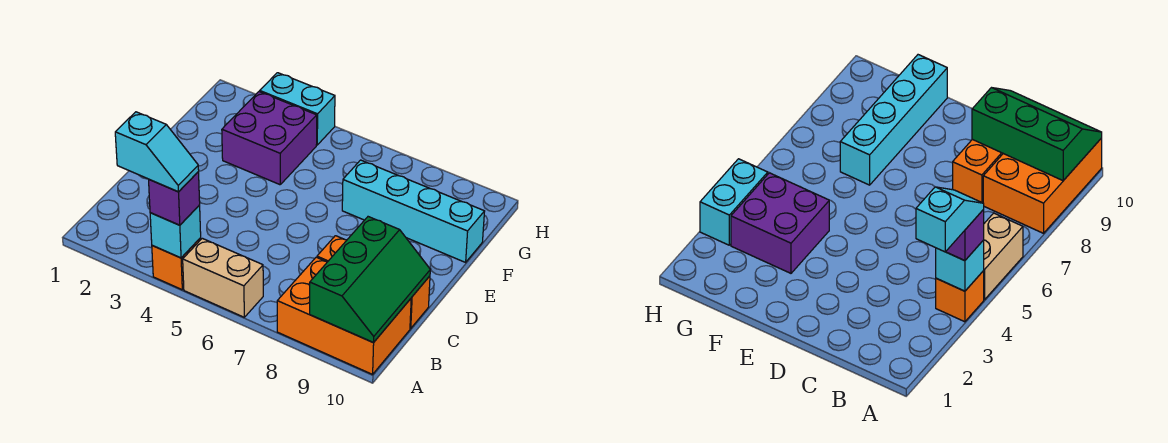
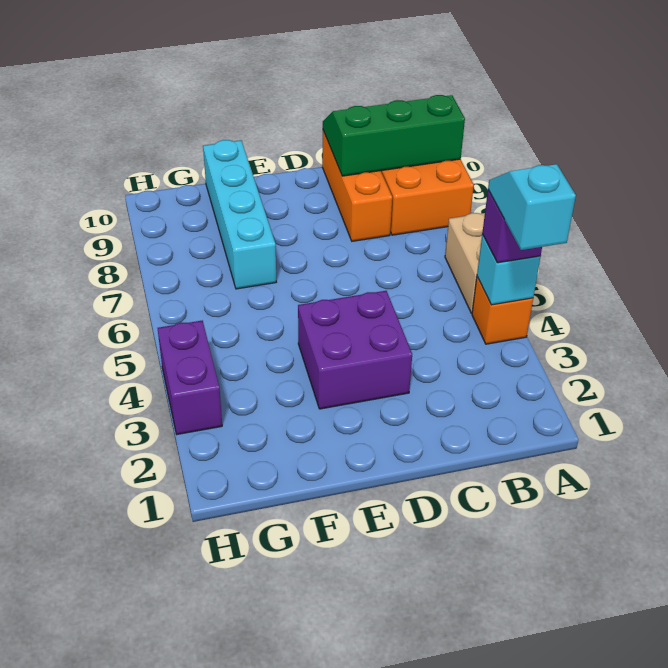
purple brick F3:G4 level 1 -> purple brick D3:E4 level 1
cyan brick H3:H4 level 1 -> purple brick H3:H4 level 1

